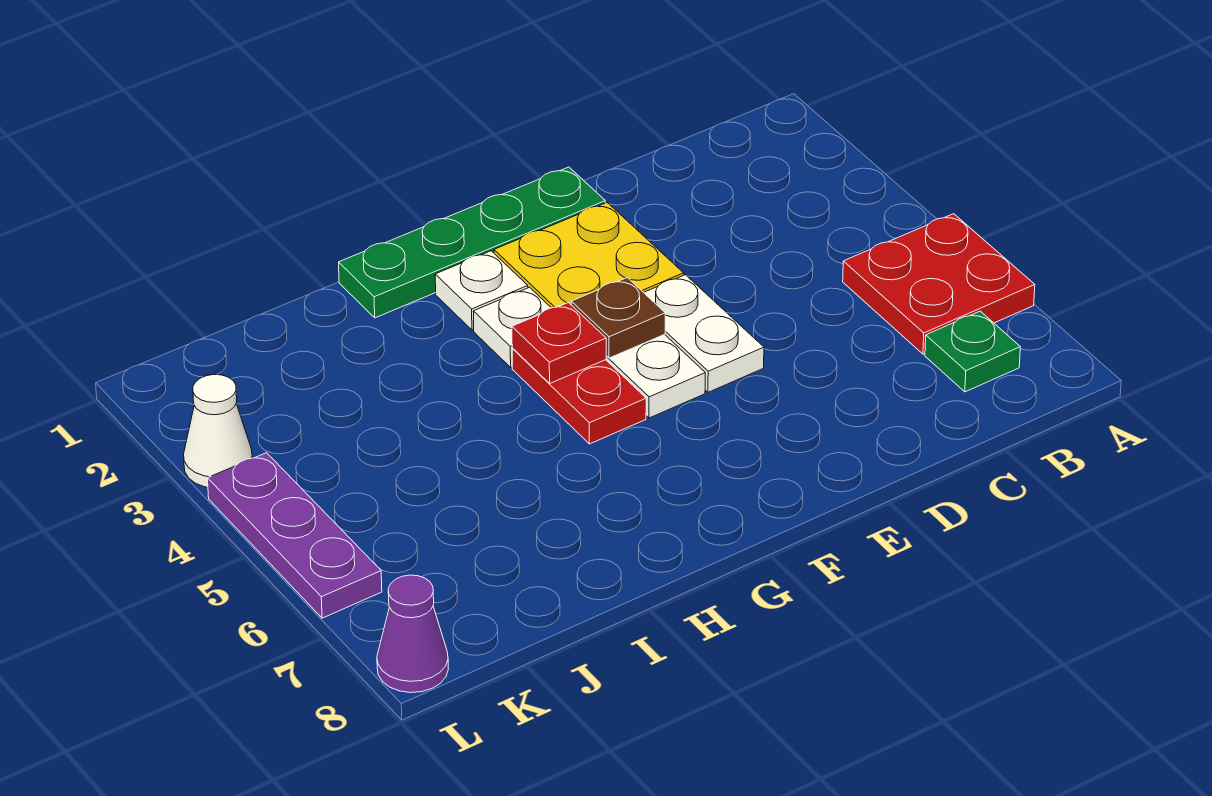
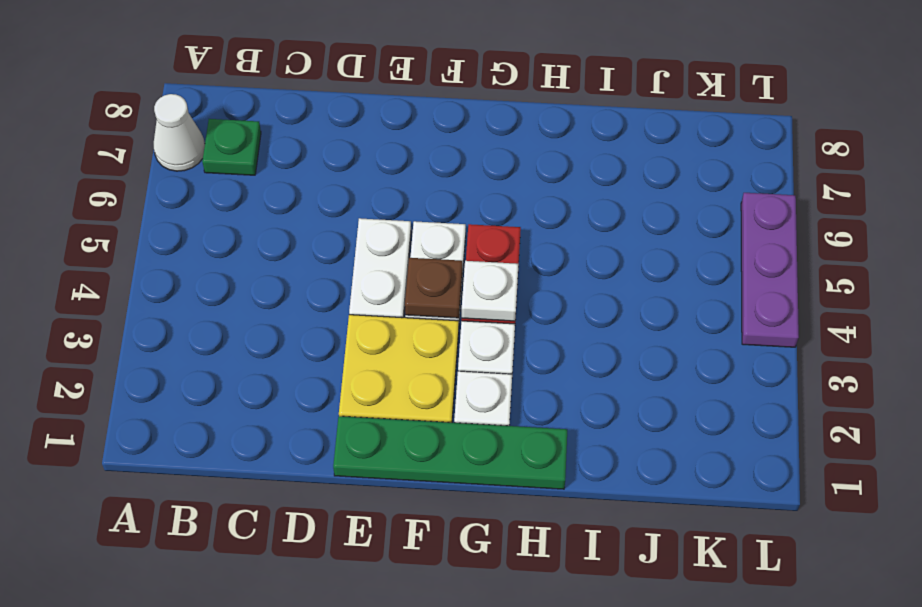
red plate A5:B6 level 1 -> none
red plate G4 level 2 -> white plate G4 level 2
white cone L3 level 1 -> white cone A7 level 1
purple cone L8 level 1 -> none

